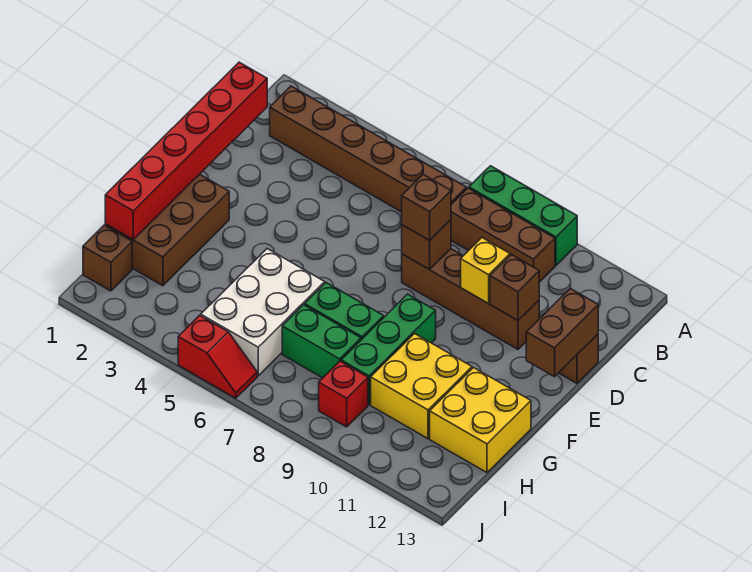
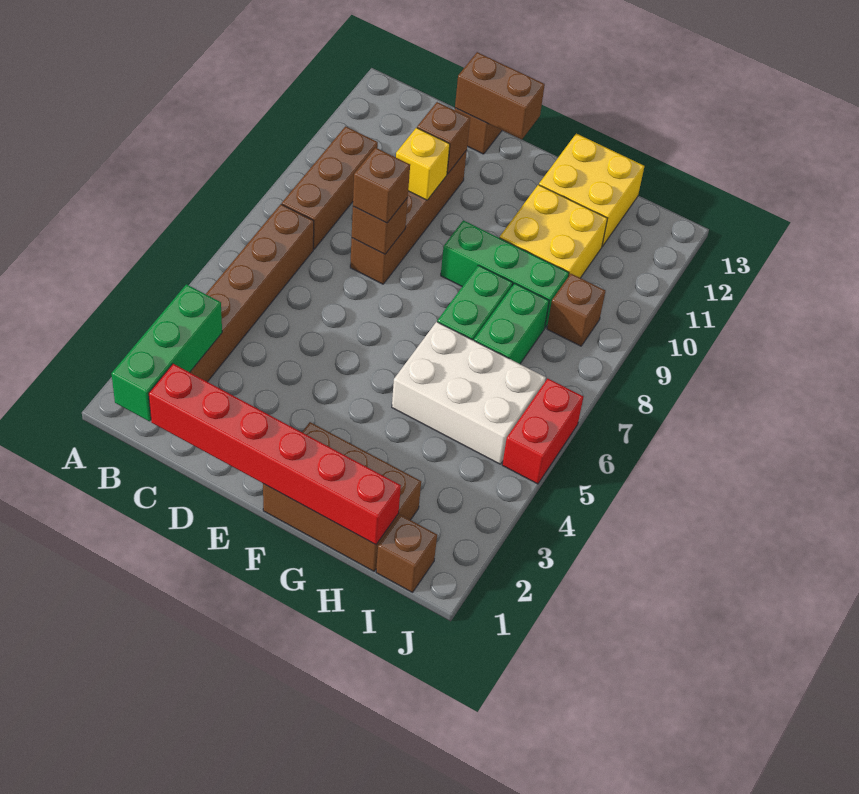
green brick A8:A10 level 1 -> green brick B1:B3 level 2
red brick I9 level 1 -> brown brick I9 level 1
red slope J5:J6 level 1 top 5 -> red brick J5:J6 level 1

